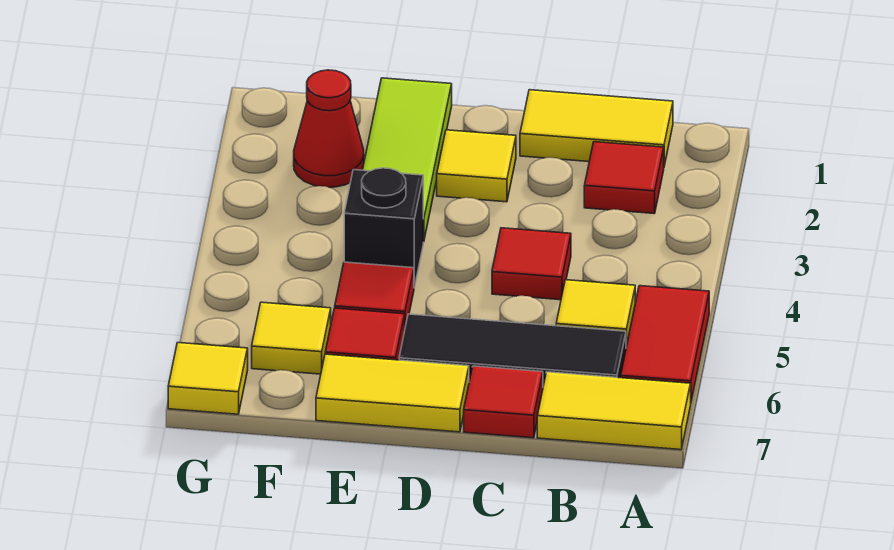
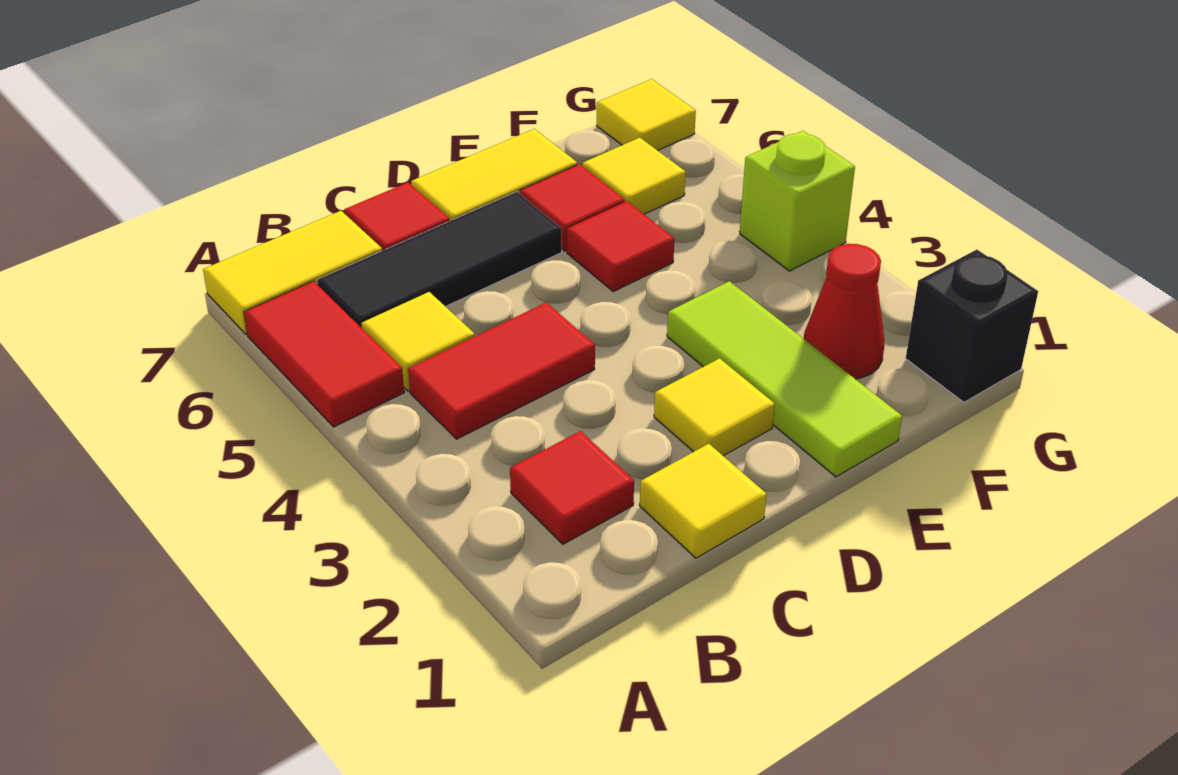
yellow tile B1:C1 level 1 -> yellow tile C1 level 1
red tile C4 level 1 -> red tile B4:C4 level 1
black brick E4 level 1 -> black brick G1 level 1
none -> lime brick G4 level 1

